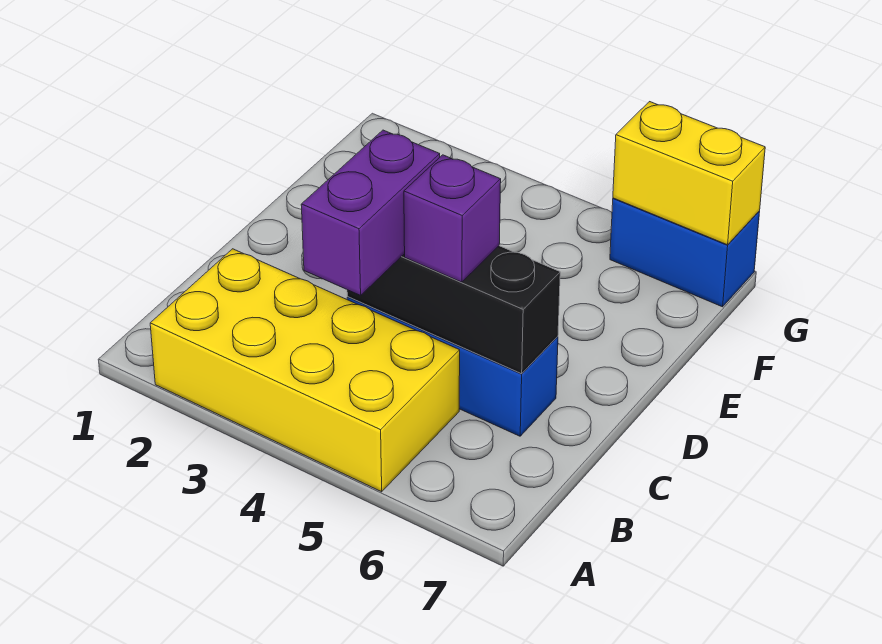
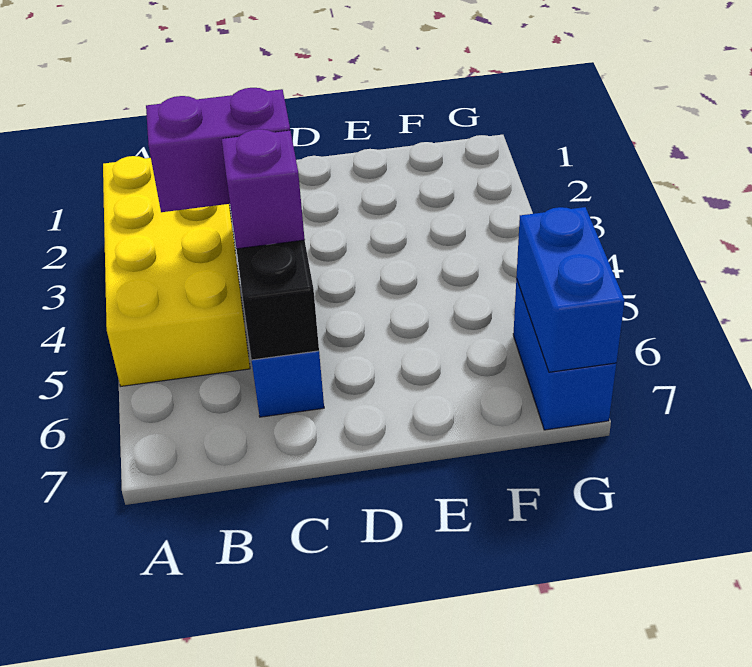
yellow brick G6:G7 level 2 -> blue brick G6:G7 level 2

